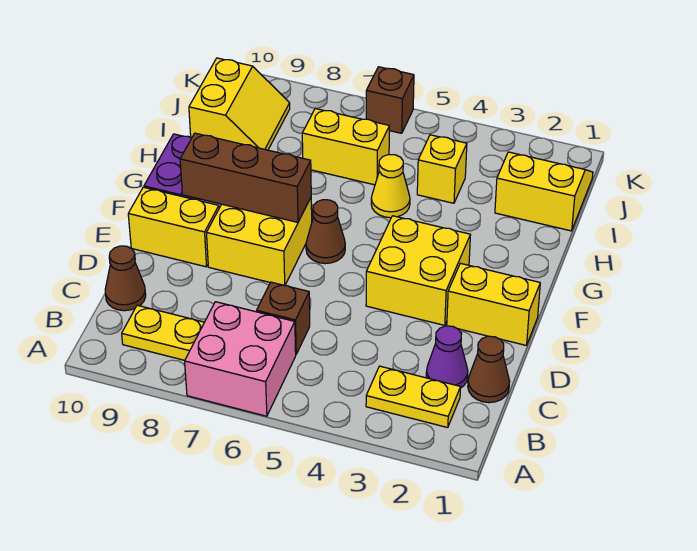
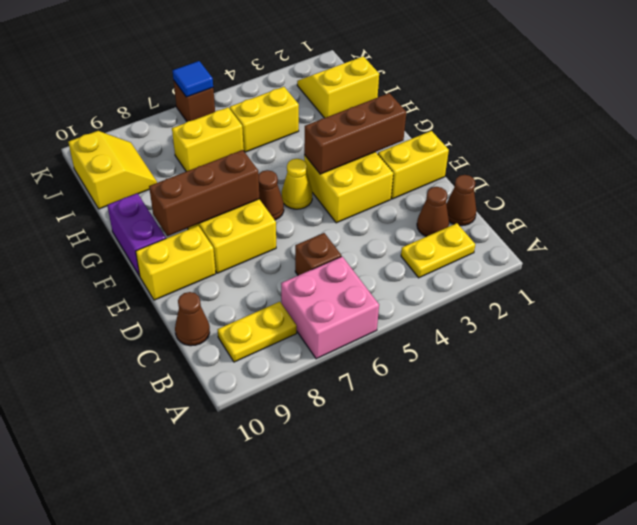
purple cone C2 level 1 -> brown cone C2 level 1
none -> brown brick F2:F4 level 2
yellow cone H5 level 1 -> yellow cone F5 level 1
yellow brick I4 level 1 -> yellow brick I4:I5 level 1
none -> blue tile K6 level 2

